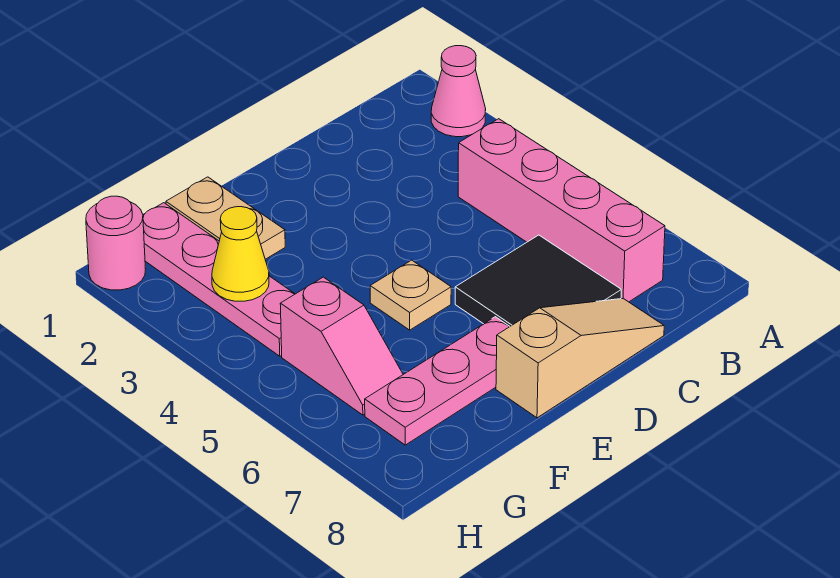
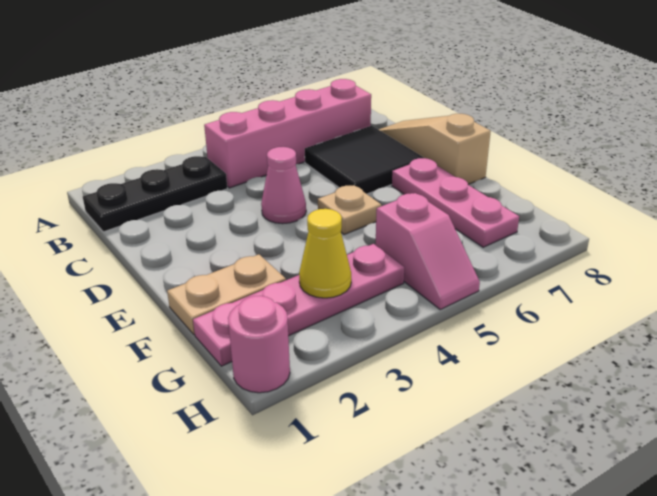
pink cone A2 level 1 -> pink cone D4 level 1
none -> black plate B1:B3 level 1
pink slope G5:G6 level 1 top 5 -> pink slope G5:H5 level 1 top G

